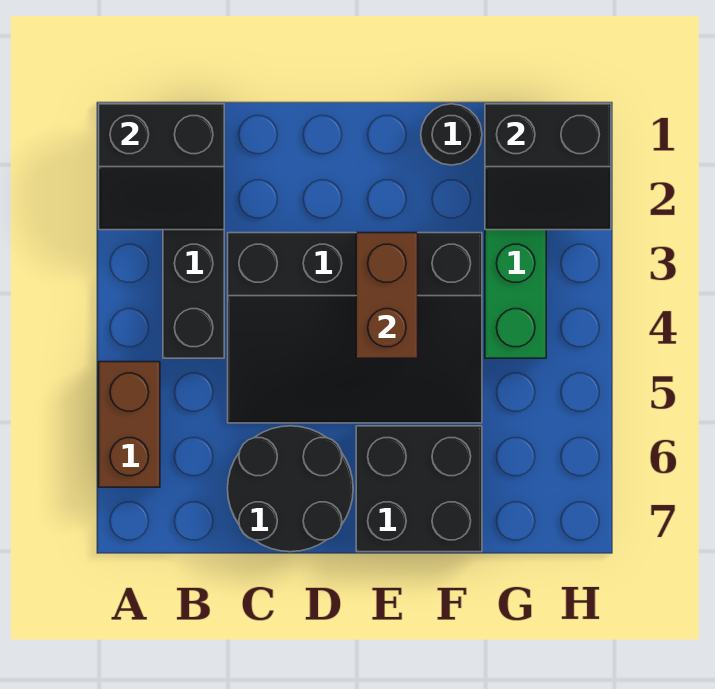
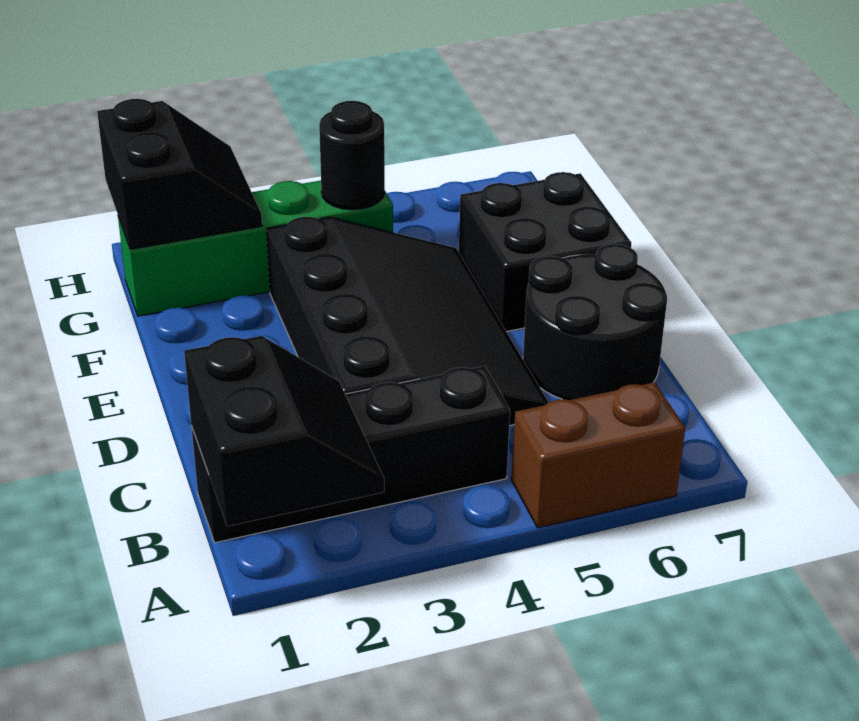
brown brick E3:E4 level 2 -> none
black round brick F1 level 1 -> black round brick G4 level 2

